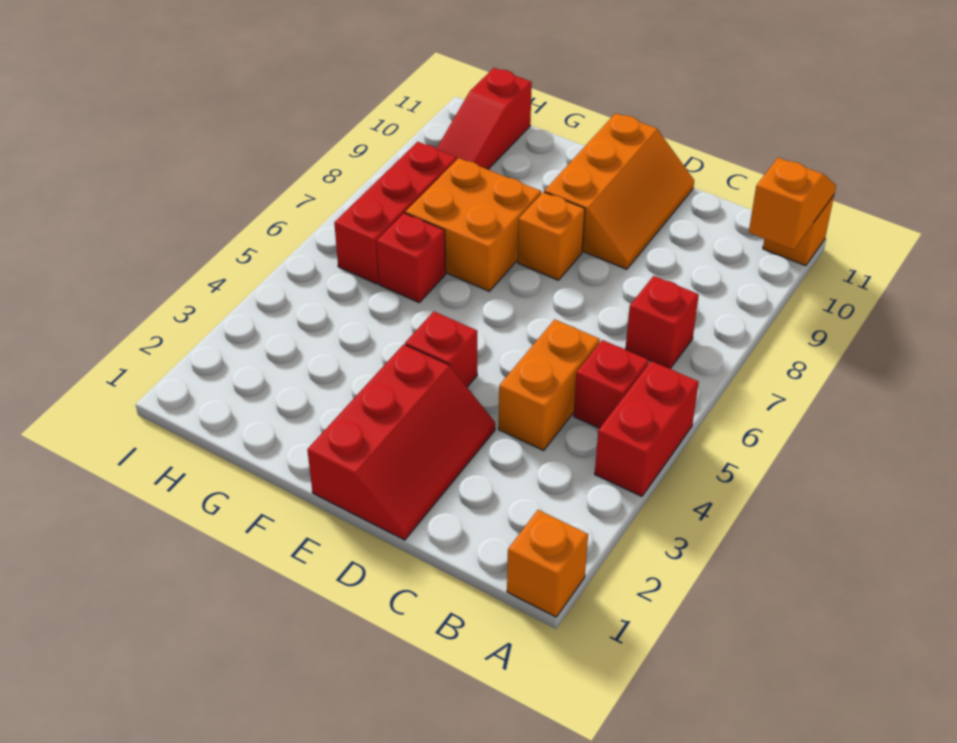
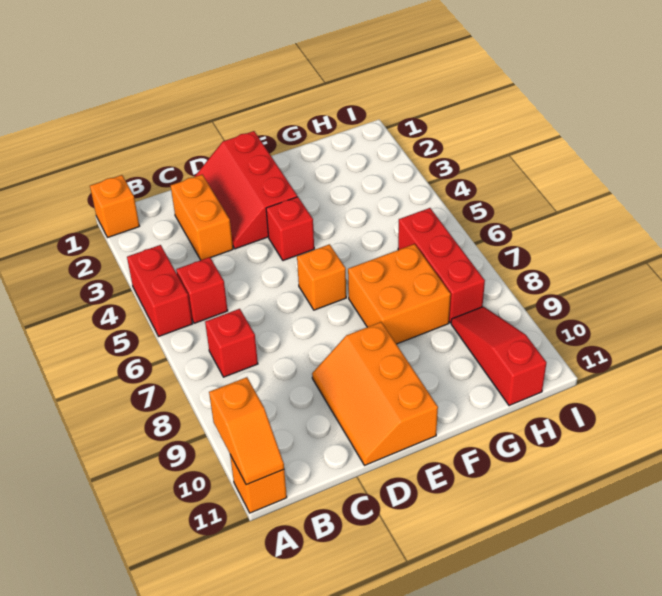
orange brick C4:C5 level 1 -> orange brick C2:C3 level 1
orange brick E8 level 1 -> orange brick E6 level 1
red brick G6 level 1 -> none

